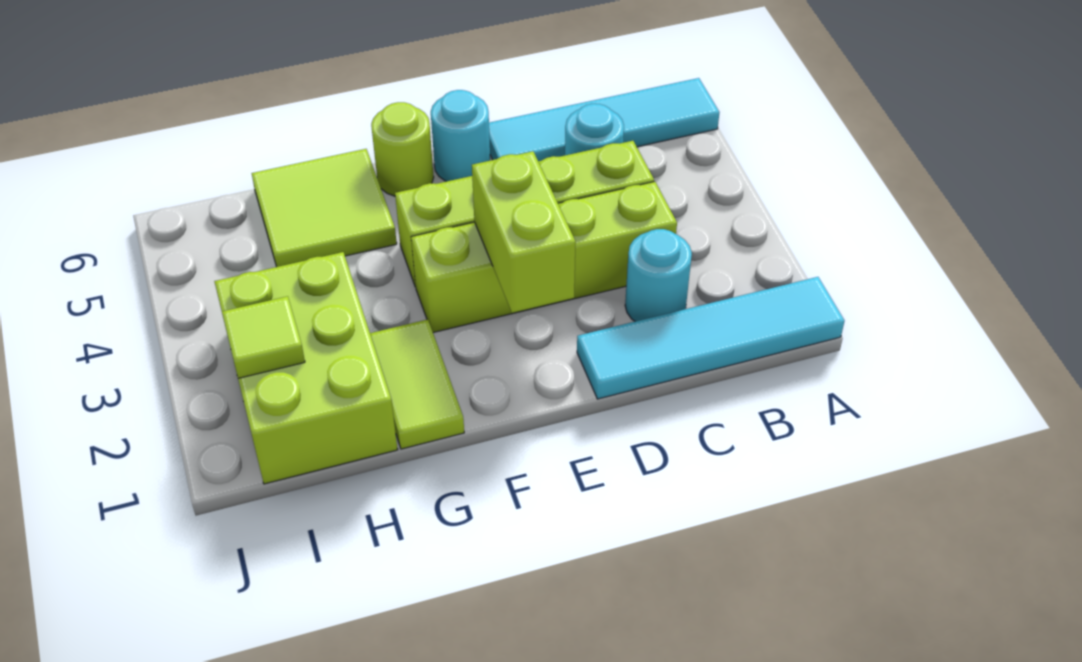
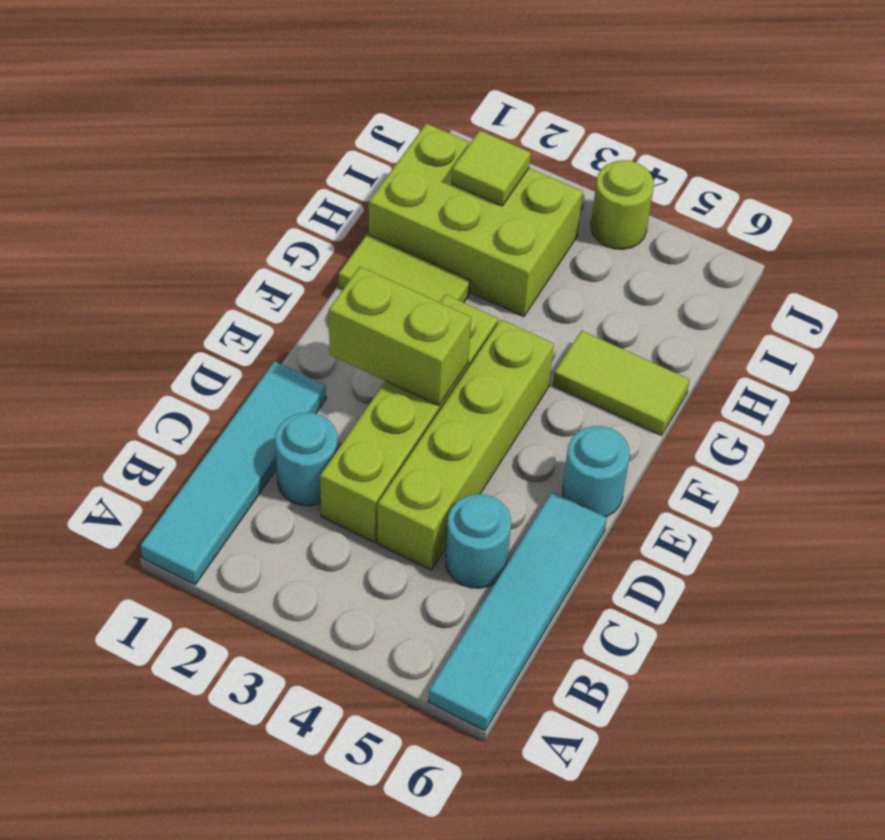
lime round brick F6 level 1 -> lime round brick J4 level 1
lime tile G5:H6 level 1 -> lime tile G5:G6 level 1

